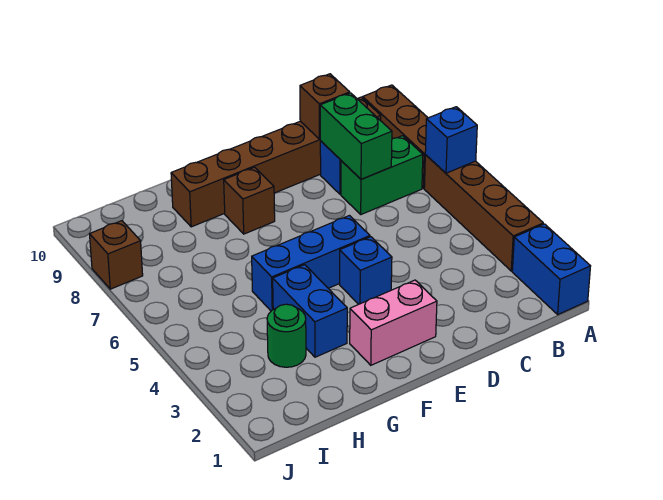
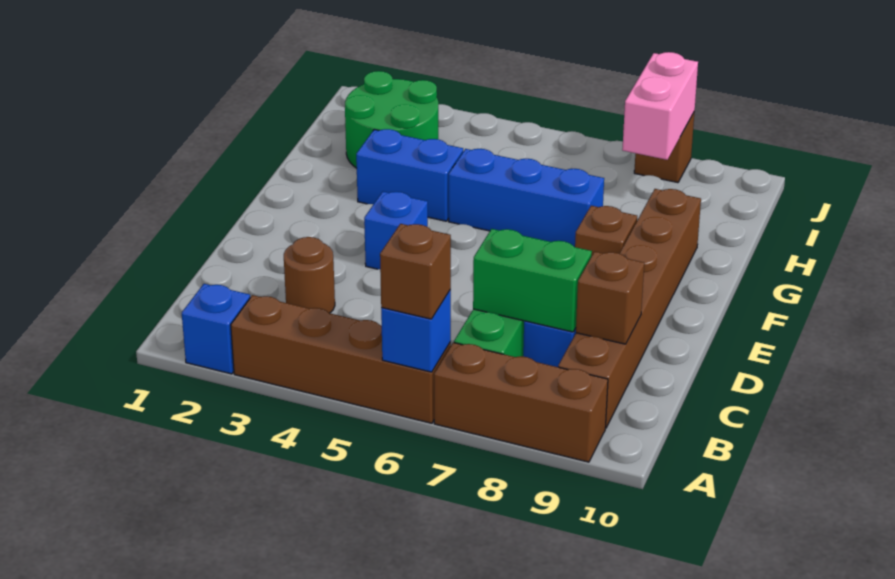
blue brick A1:A2 level 1 -> blue brick A2 level 1
none -> brown brick A6 level 3
none -> brown round brick C3 level 1
pink brick E2:F2 level 1 -> pink brick I8:J8 level 2
blue brick E5:G5 level 1 -> blue brick G5:G7 level 1
green round brick H3 level 1 -> green round brick H2:I3 level 1

